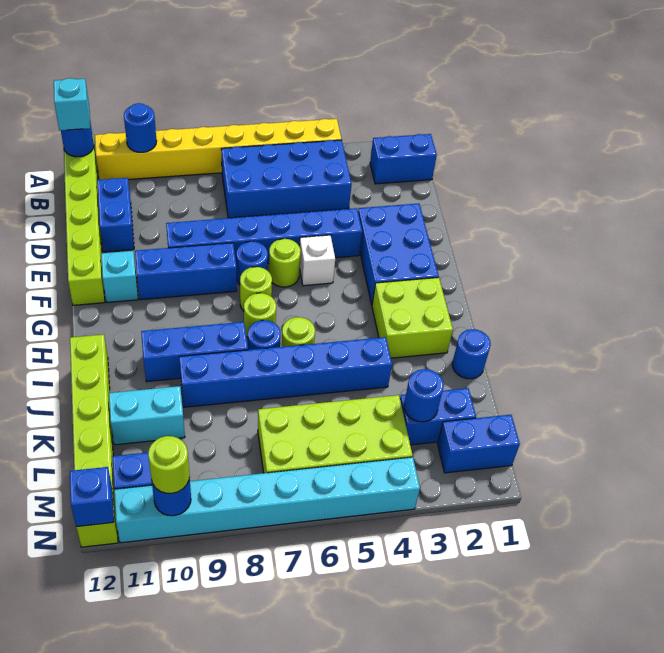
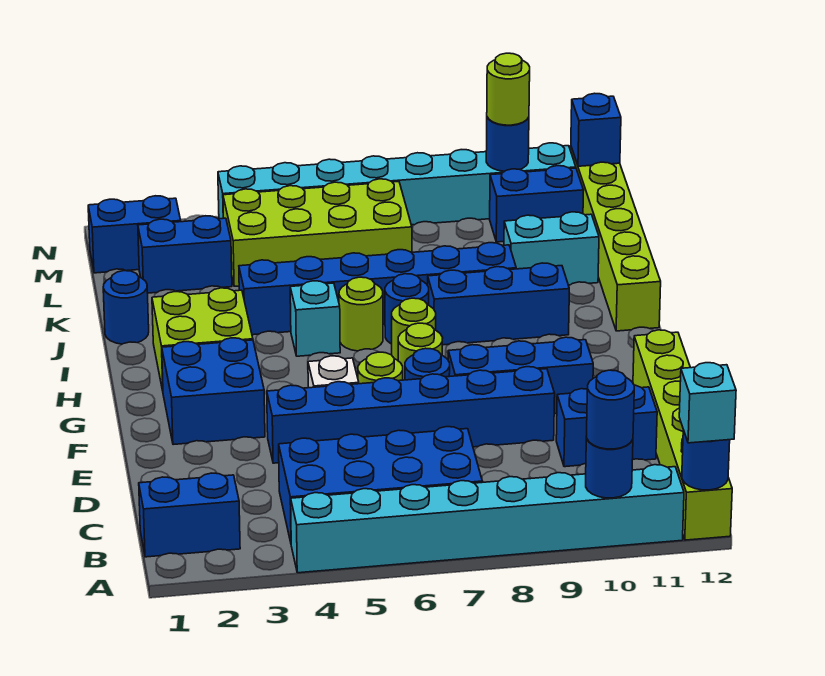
yellow brick A4:A11 level 1 -> cyan brick A4:A11 level 1
blue brick C11:D11 level 1 -> blue brick D10:D11 level 1
blue brick E2:G3 level 1 -> blue brick F2:G3 level 1
cyan brick F11 level 1 -> cyan brick I5 level 1
blue round brick L3 level 2 -> blue round brick A10 level 3

